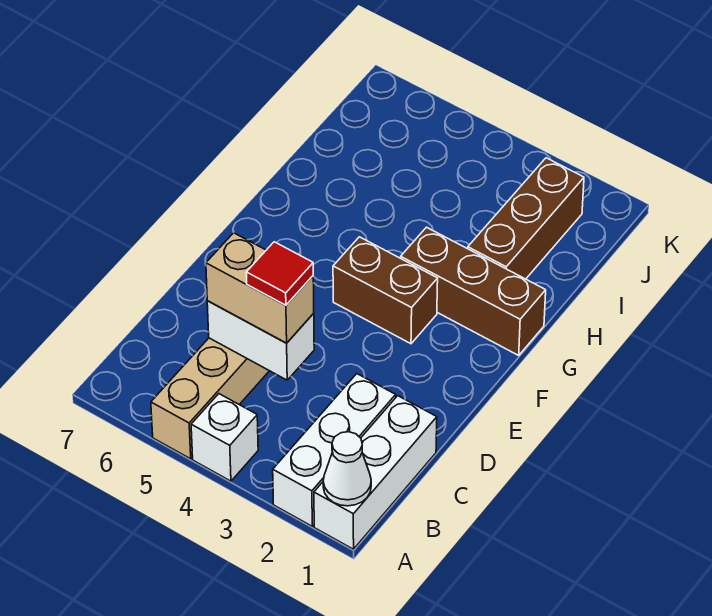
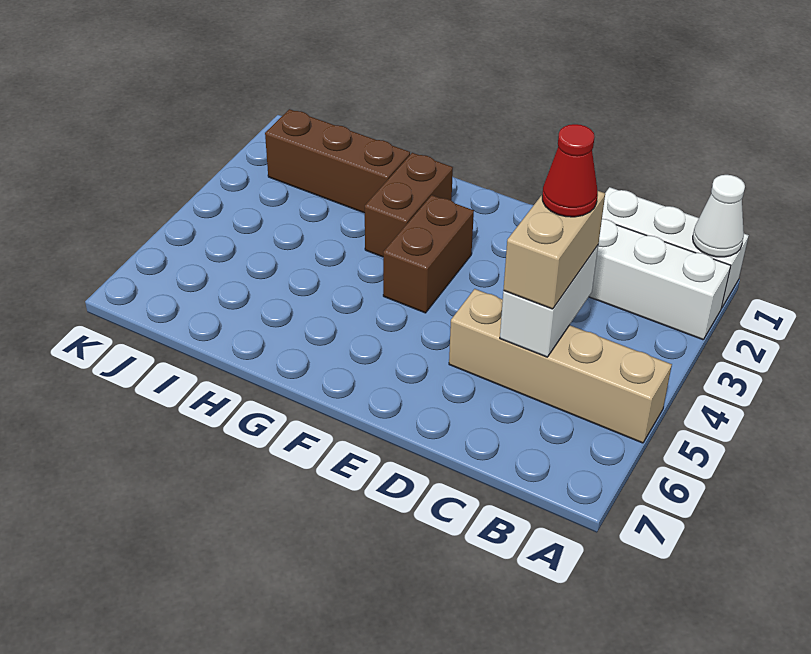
white brick A4 level 1 -> none
red tile C4 level 4 -> red cone C4 level 4
brown brick G1:G3 level 1 -> brown brick G2:G3 level 1

